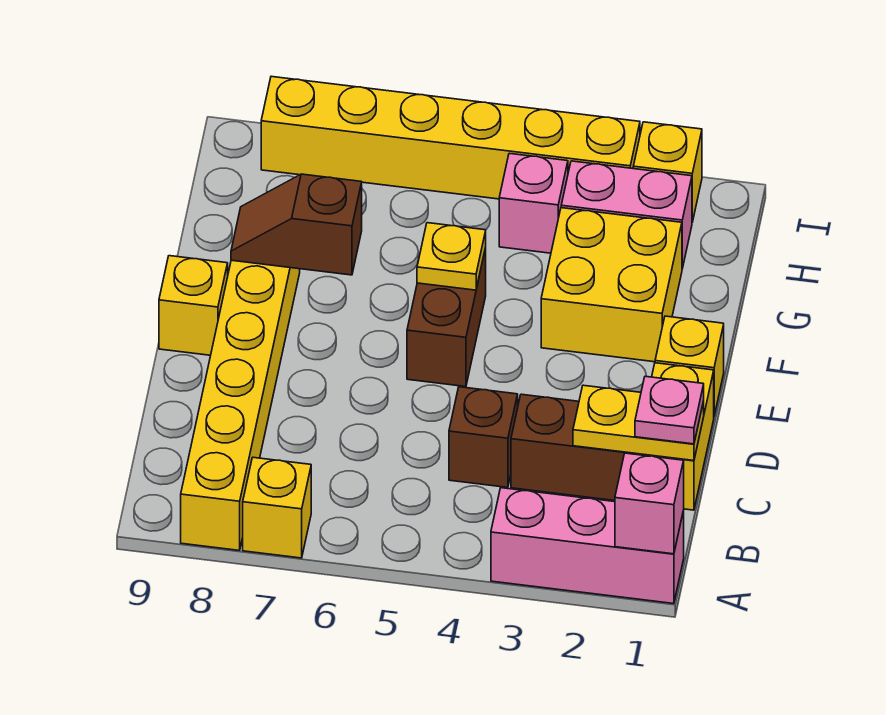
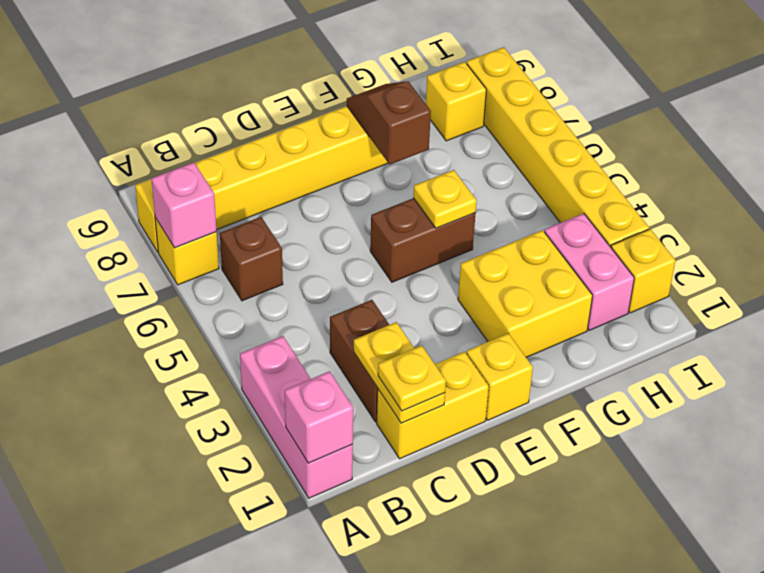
pink plate C1 level 3 -> yellow plate C1 level 3
brown brick C4 level 1 -> brown brick B6 level 1
yellow brick E9 level 1 -> yellow brick H8 level 1
pink brick H4 level 1 -> pink brick A7 level 2

